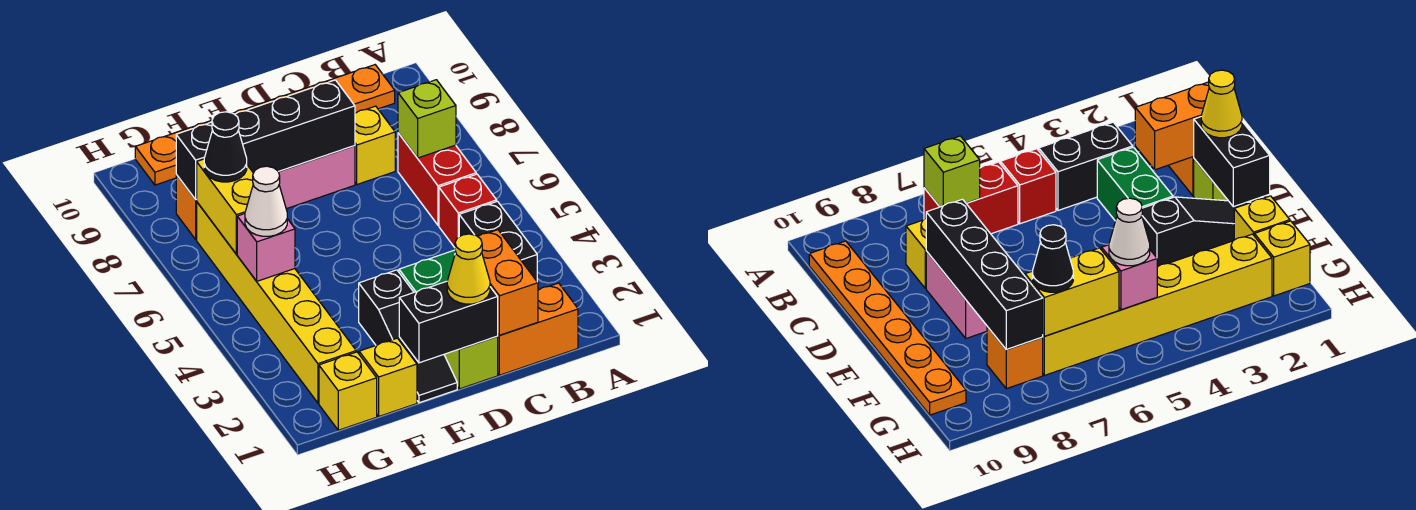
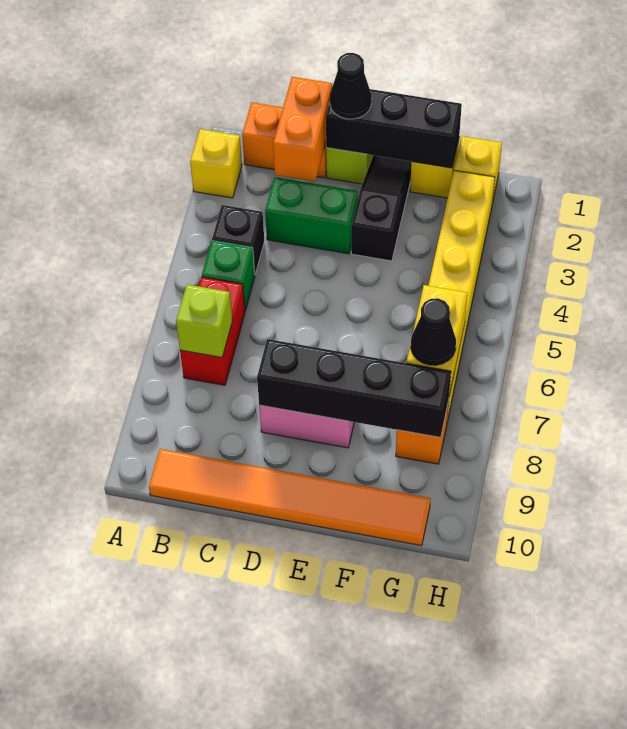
black brick B3:B4 level 1 -> black brick B4 level 1
red brick B5 level 1 -> green brick B5 level 1
orange plate B10:G10 level 1 -> orange tile B10:G10 level 1
yellow brick C8 level 1 -> yellow brick A2 level 1
black brick D1:E1 level 2 -> black brick D1:F1 level 2
yellow cone D1 level 3 -> black cone D1 level 3
pink brick G5 level 2 -> none
white cone G5 level 3 -> none

